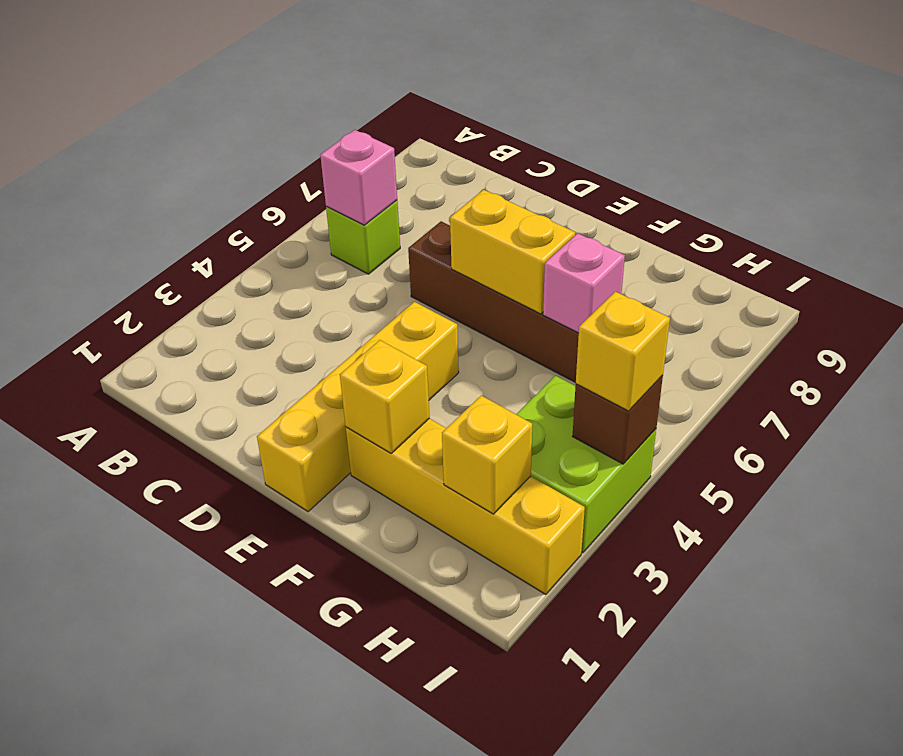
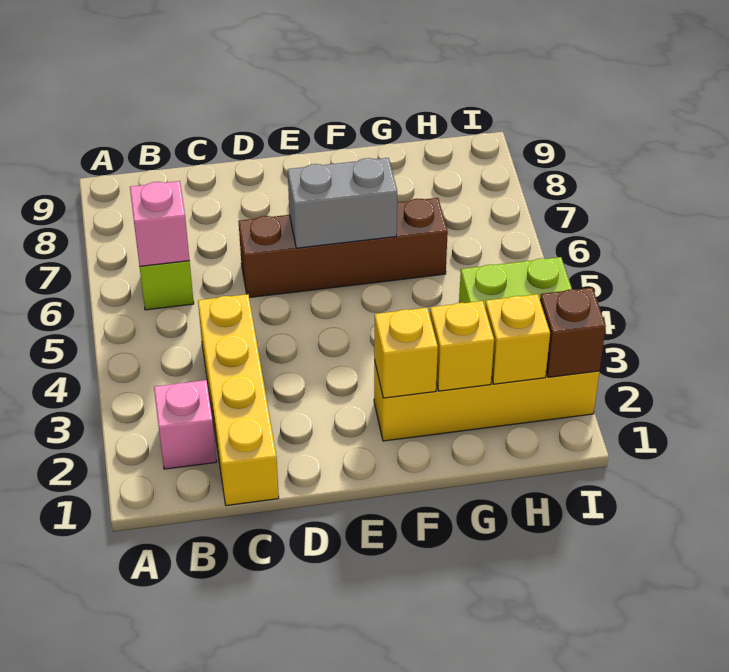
yellow brick E1:E4 level 1 -> yellow brick C1:C4 level 1
yellow brick E6:F6 level 2 -> grey brick E6:F6 level 2
pink brick G6 level 2 -> pink brick B2 level 1
brown brick I4 level 2 -> brown brick I2 level 2
yellow brick I4 level 3 -> yellow brick G2 level 2

